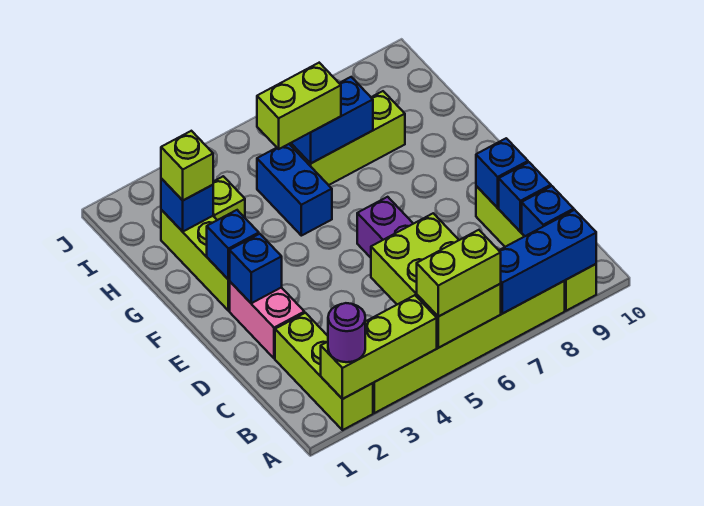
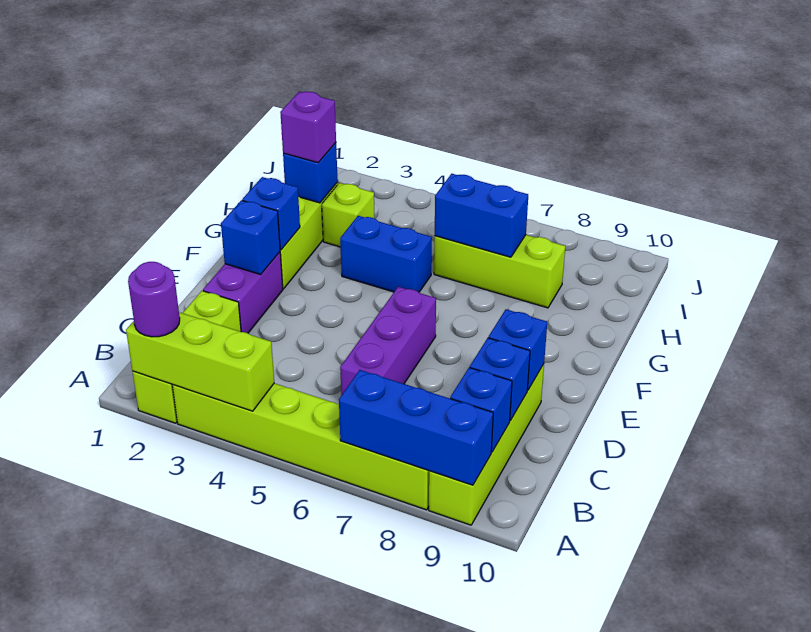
lime brick A5:C6 level 2 -> none
lime brick A5:A6 level 3 -> none
pink brick D2:E2 level 1 -> purple brick D2:E2 level 1
blue brick G5:H5 level 1 -> blue brick G4:G5 level 1
lime brick H2 level 3 -> purple brick H2 level 3
lime brick H5:H6 level 3 -> none

